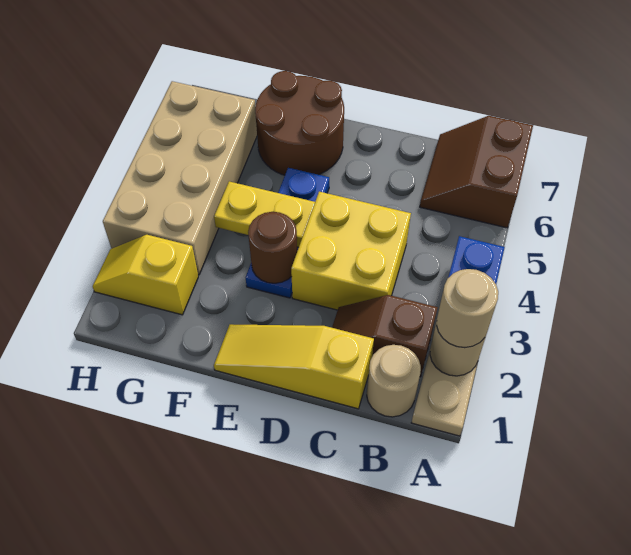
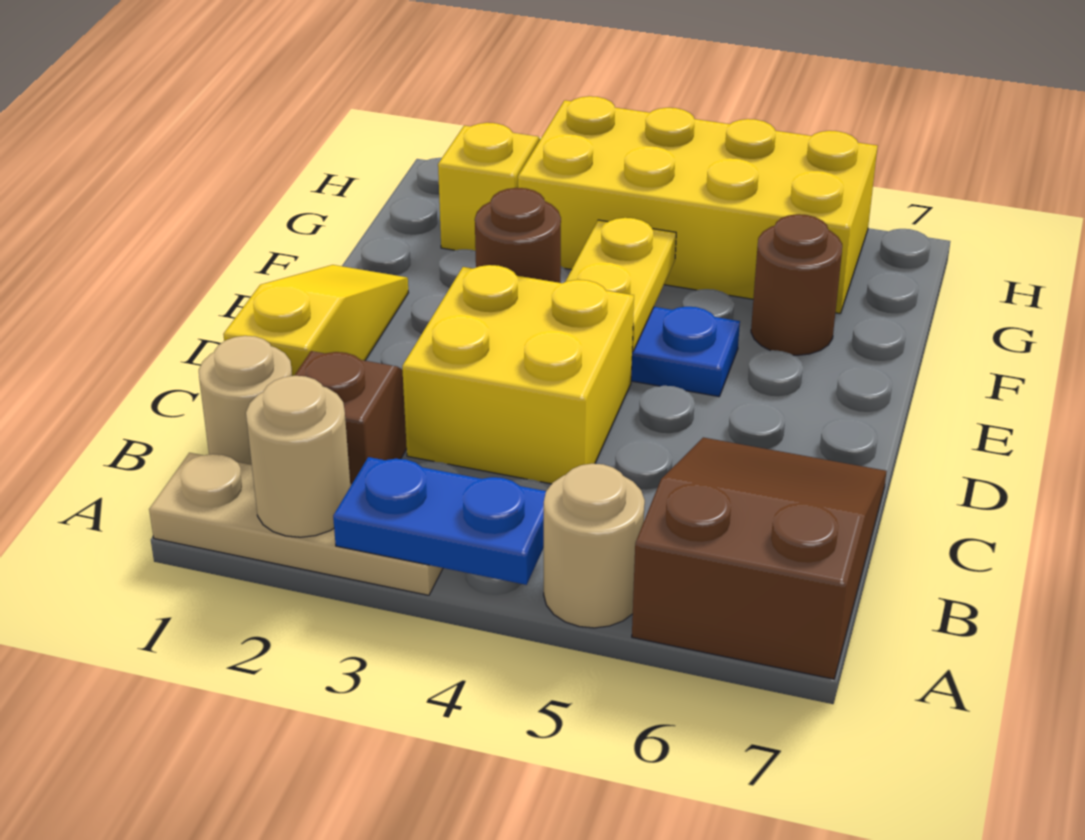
tan round brick A2 level 3 -> tan round brick A5 level 1
brown slope A6:B7 level 1 top A -> brown slope A6:C7 level 1 top A
brown round brick E6:F7 level 1 -> brown round brick F6 level 1
tan brick G3:H6 level 1 -> yellow brick G3:H6 level 1

